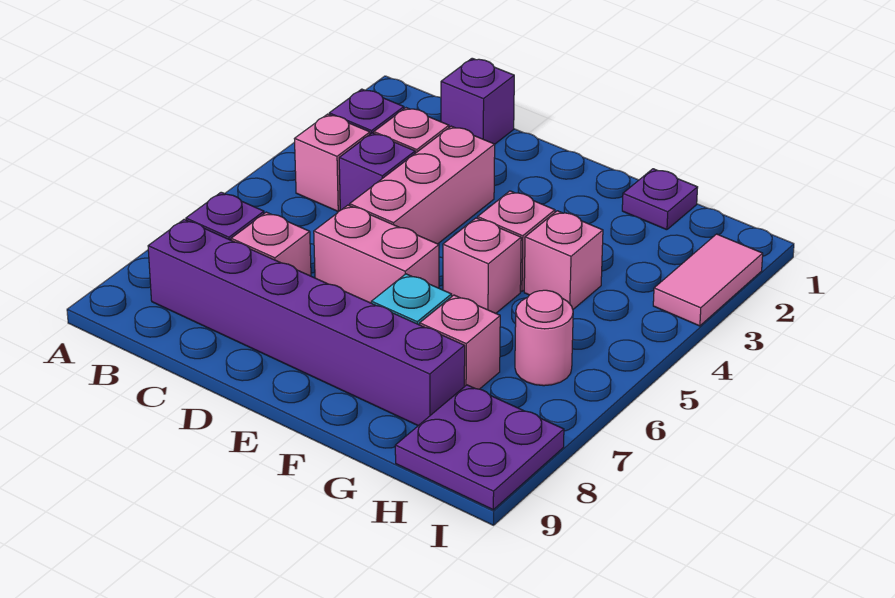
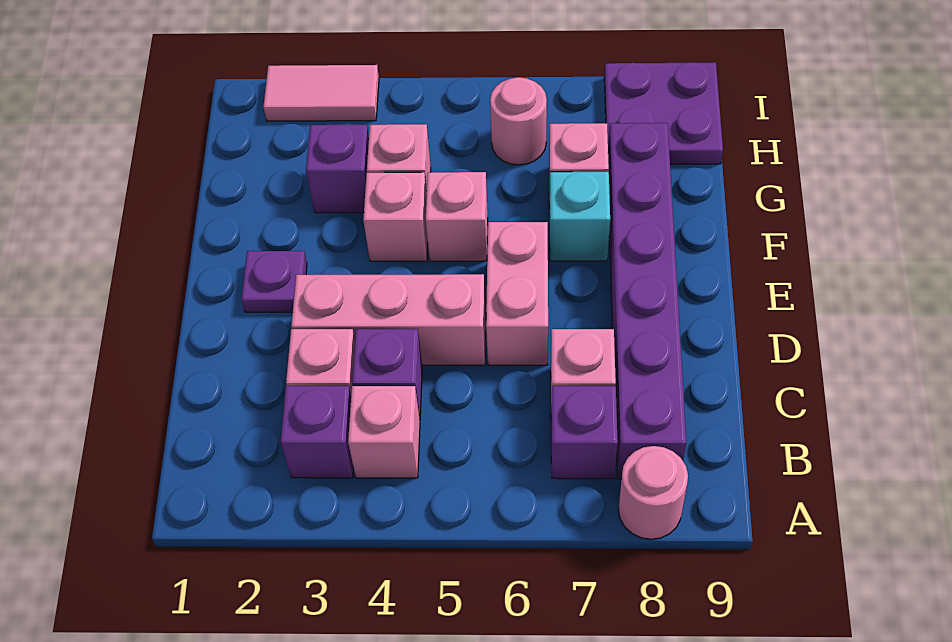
none -> pink round brick A8 level 1
purple brick C1 level 1 -> purple brick G3 level 1
purple plate G1 level 1 -> purple plate E2 level 1

